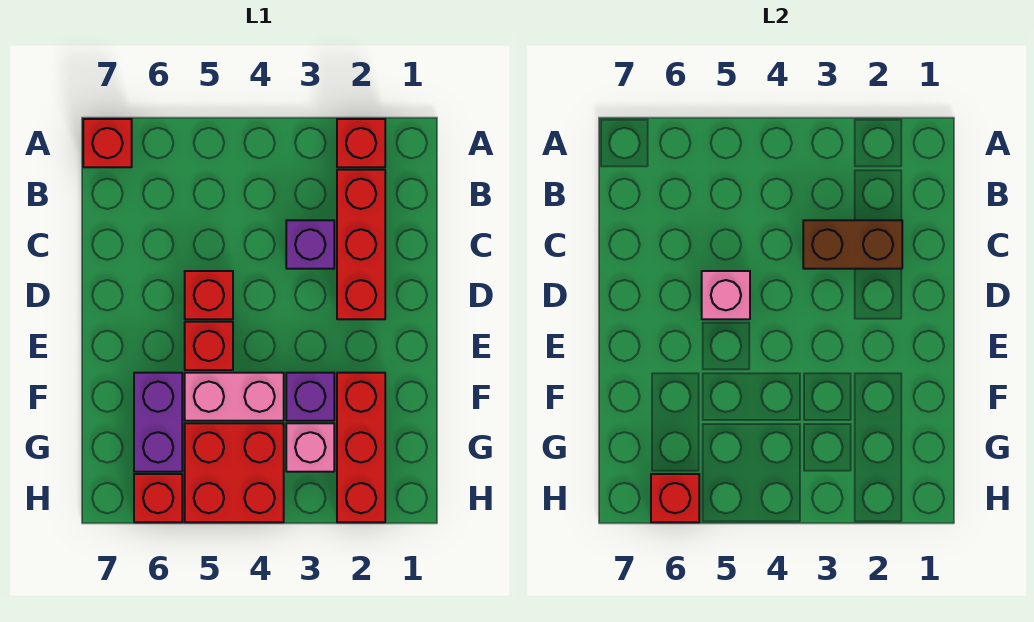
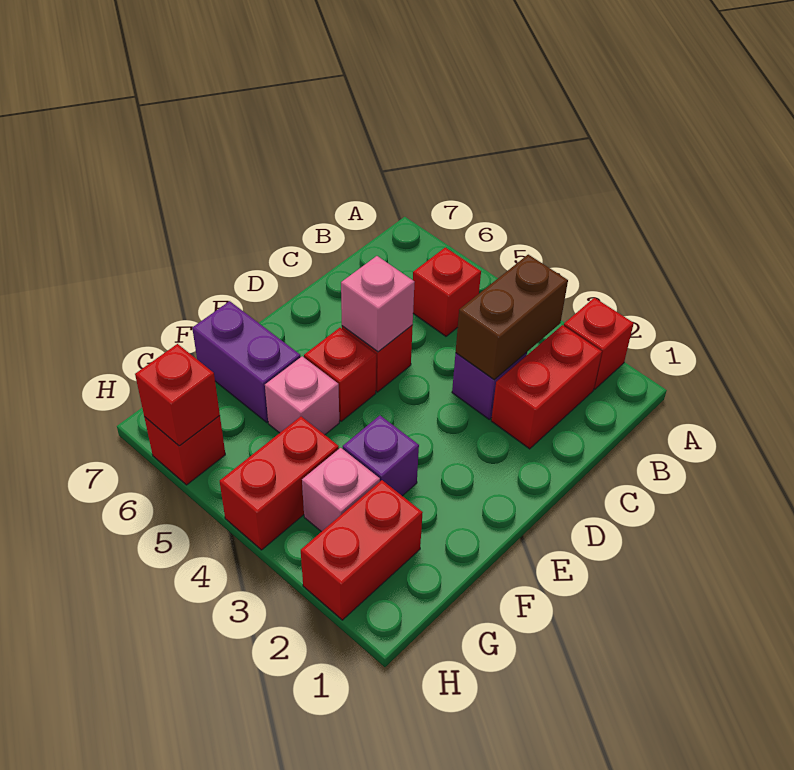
red brick A7 level 1 -> red brick B5 level 1
red brick B2:D2 level 1 -> red brick B2:C2 level 1
brown brick C2:C3 level 2 -> brown brick B3:C3 level 2
red brick F2:H2 level 1 -> red brick G2:H2 level 1
pink brick F4:F5 level 1 -> pink brick F5 level 1
purple brick F6:G6 level 1 -> purple brick F6:F7 level 1
red brick G4:H5 level 1 -> red brick G4:H4 level 1

